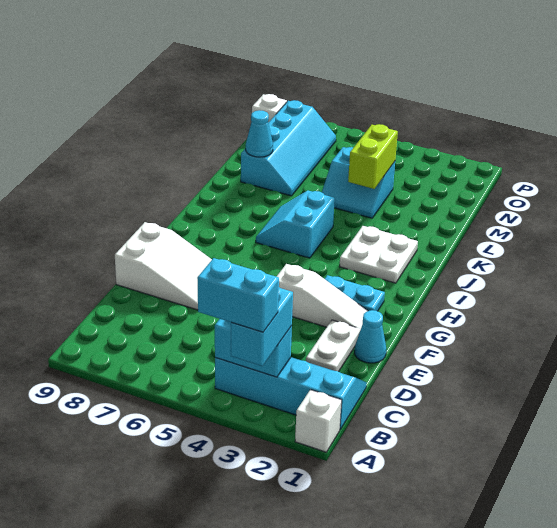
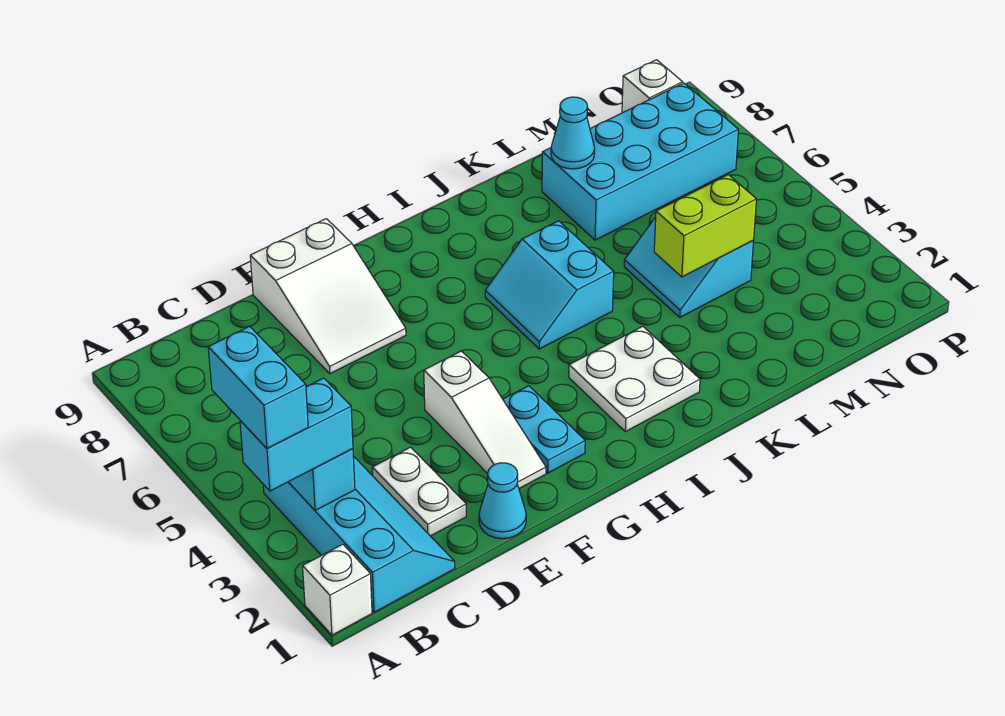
white plate D2:E2 level 1 -> white plate D2:D3 level 1
cyan slope I5:J6 level 1 top 5 -> cyan slope I5:J6 level 1 top J
cyan slope L7:O8 level 1 top 8 -> cyan brick L7:O8 level 1

